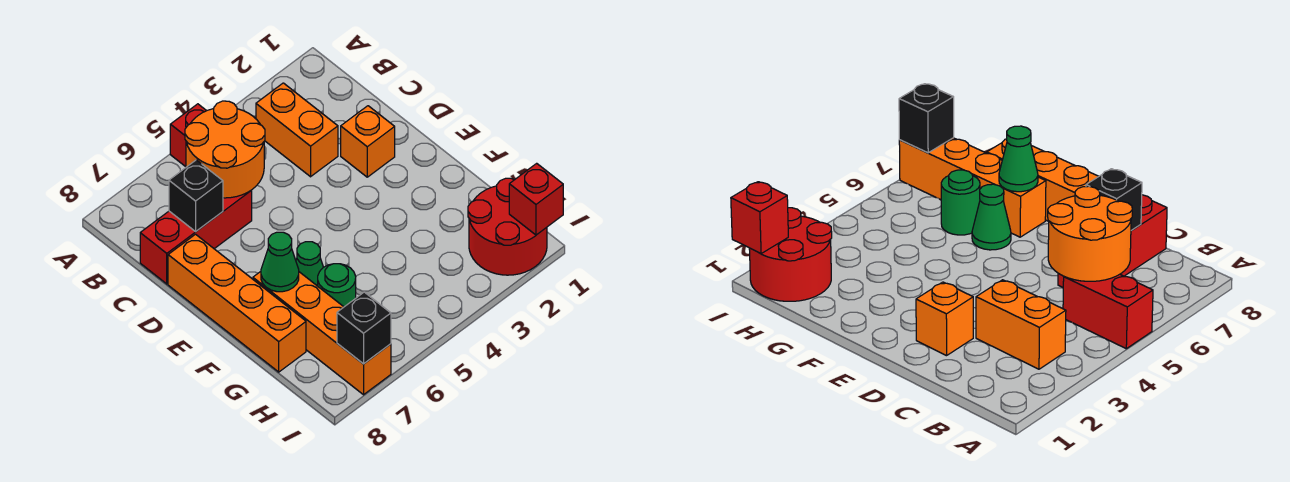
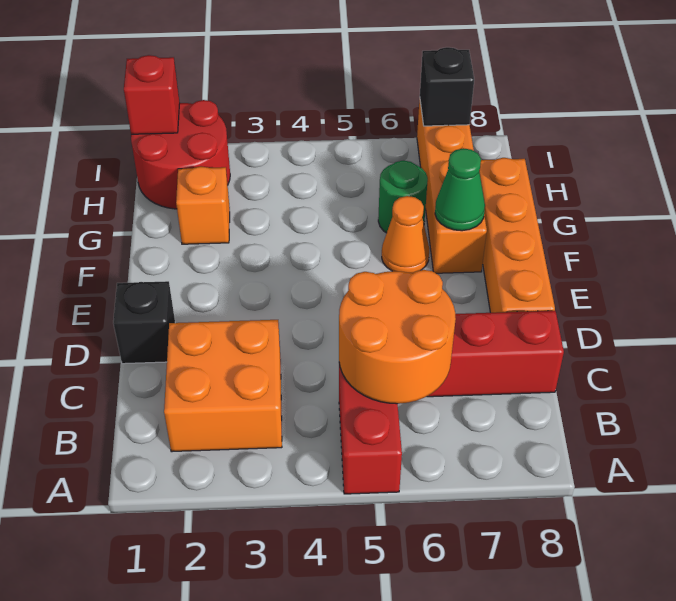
orange brick B3:C3 level 1 -> orange brick B2:C3 level 1
black brick C7 level 2 -> black brick D1 level 1
orange brick D2 level 1 -> orange brick G2 level 1
green cone F6 level 1 -> orange cone F6 level 1

